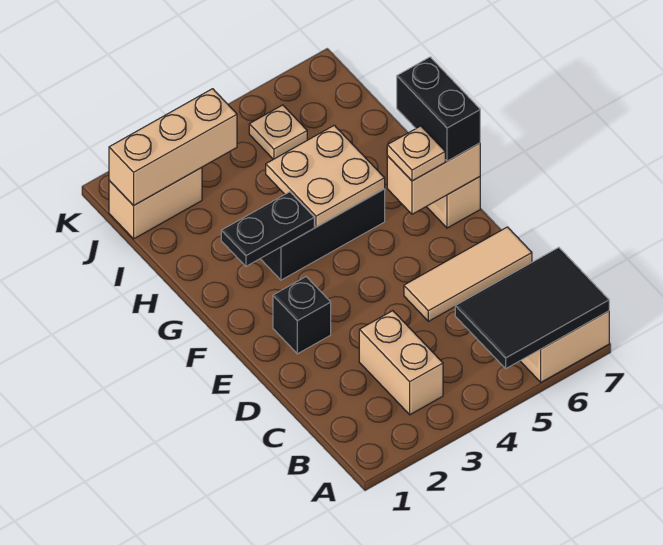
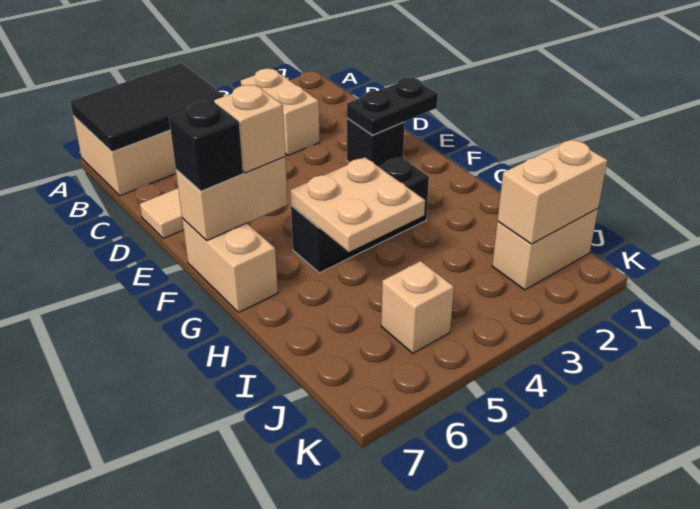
tan plate F6 level 3 -> tan brick F6 level 3
black brick F7:G7 level 3 -> black brick F7 level 3
black plate G2:G3 level 2 -> black plate E1:E2 level 2
tan brick J1:J3 level 2 -> tan brick J1:J2 level 2
tan plate J5 level 1 -> tan brick J5 level 1

